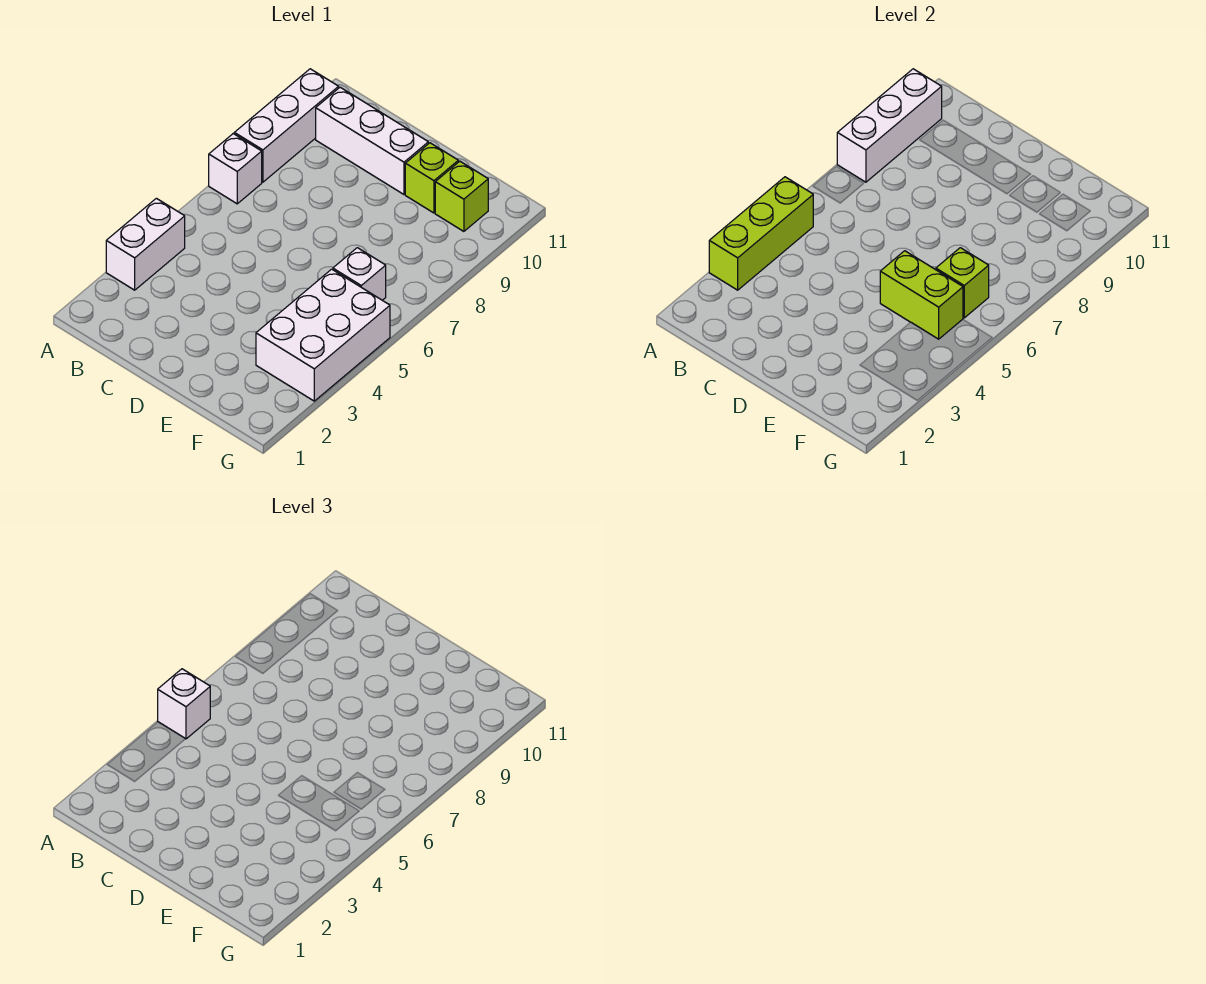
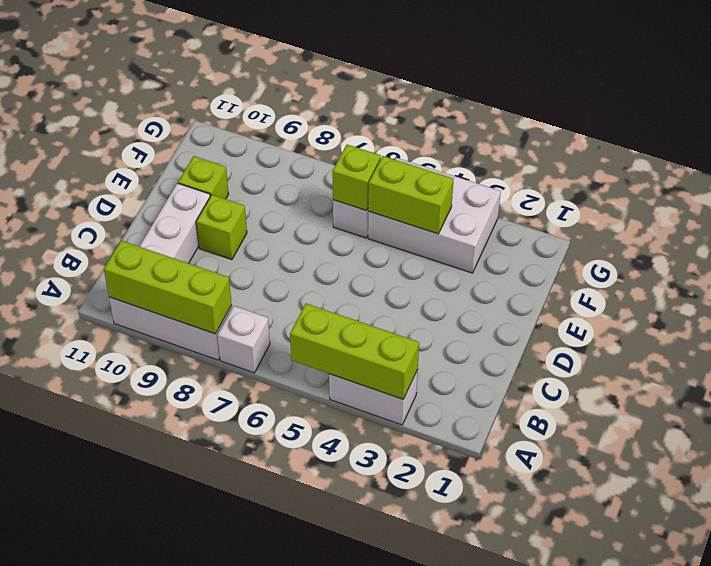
white brick A5 level 3 -> none
white brick A8:A10 level 2 -> lime brick A8:A10 level 2
lime brick E5:F5 level 2 -> lime brick F4:F5 level 2
lime brick F10 level 1 -> lime brick D9 level 1

